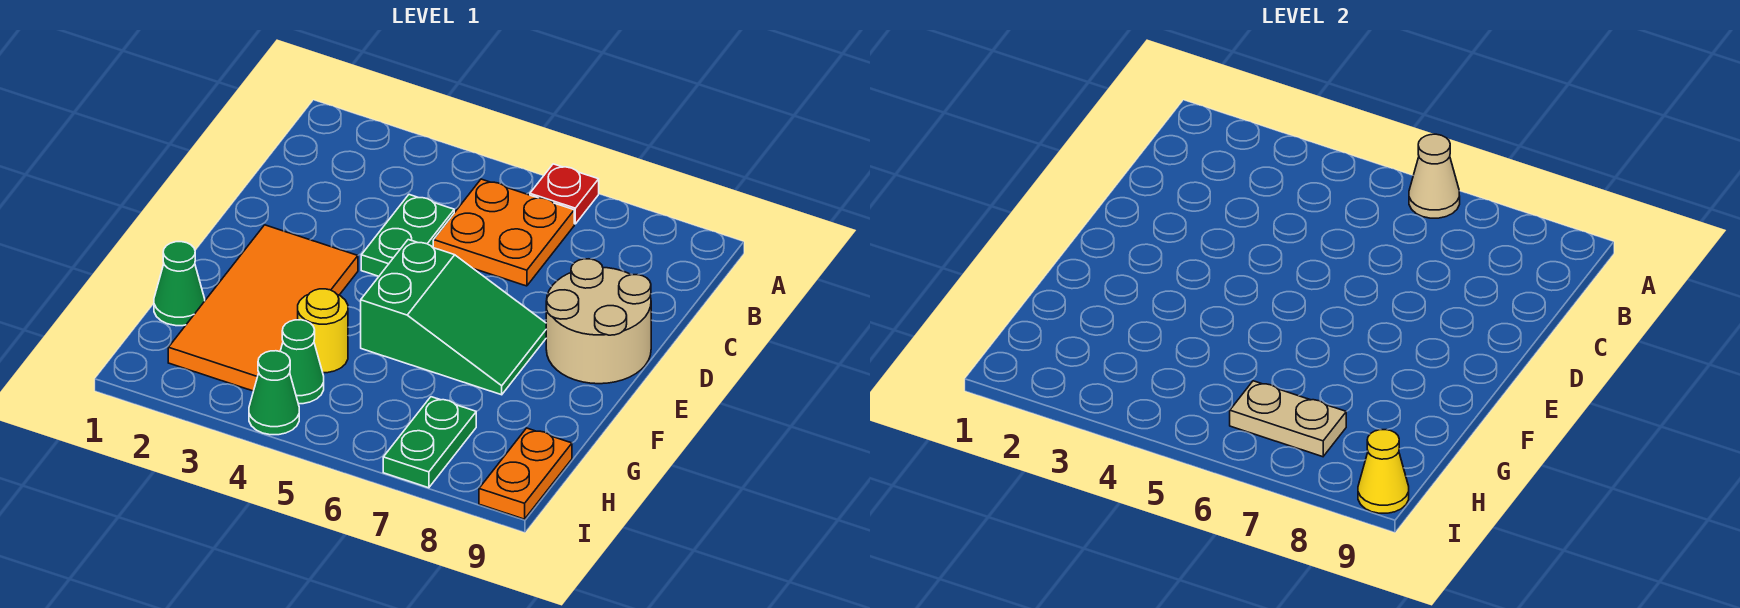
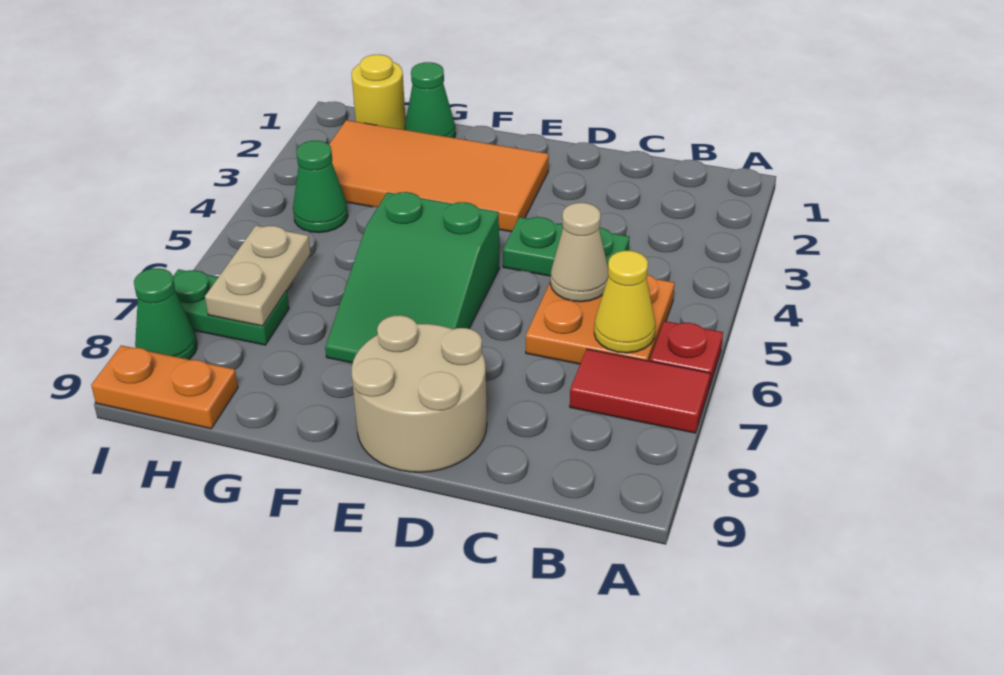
tan cone A6 level 2 -> tan cone C5 level 2
none -> red tile A7:B7 level 1
yellow round brick G4 level 1 -> yellow round brick H1 level 1
green cone I4 level 1 -> green cone I8 level 1
yellow cone I9 level 2 -> yellow cone B6 level 2

